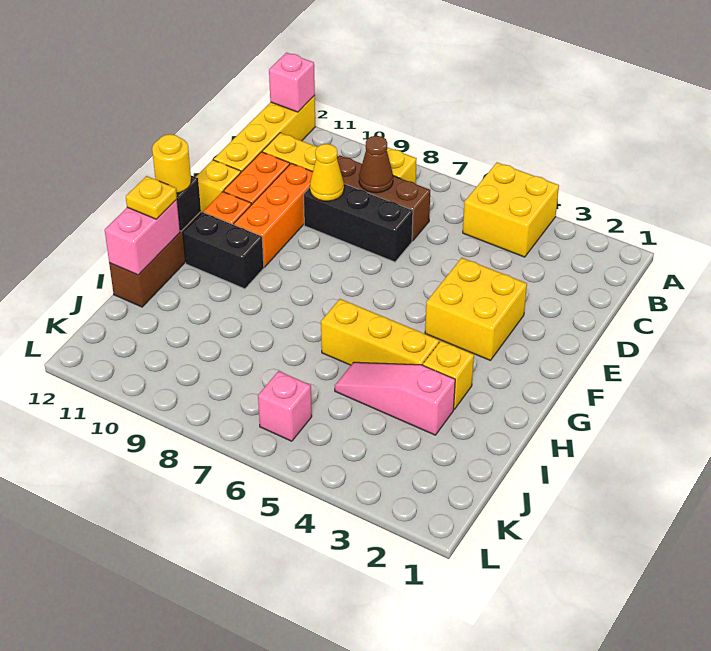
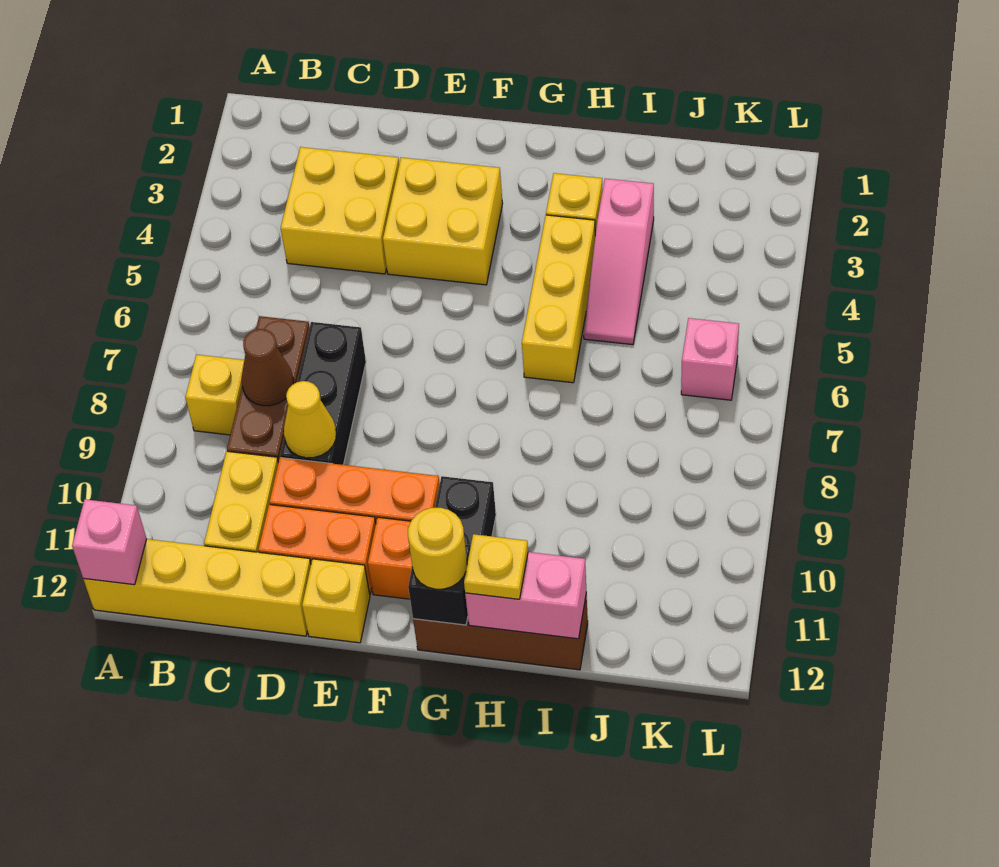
yellow brick A4:B5 level 1 -> yellow brick C3:D4 level 1

